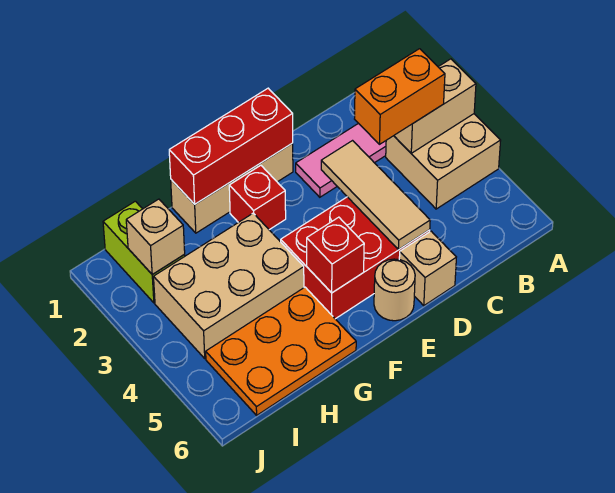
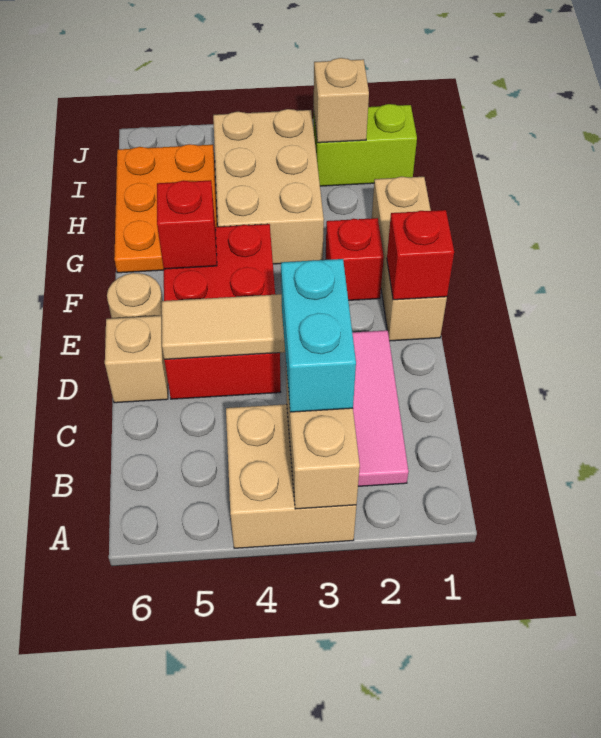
orange brick B3:C3 level 3 -> cyan brick B3:C3 level 3
red brick E1:G1 level 2 -> red brick E1 level 2

